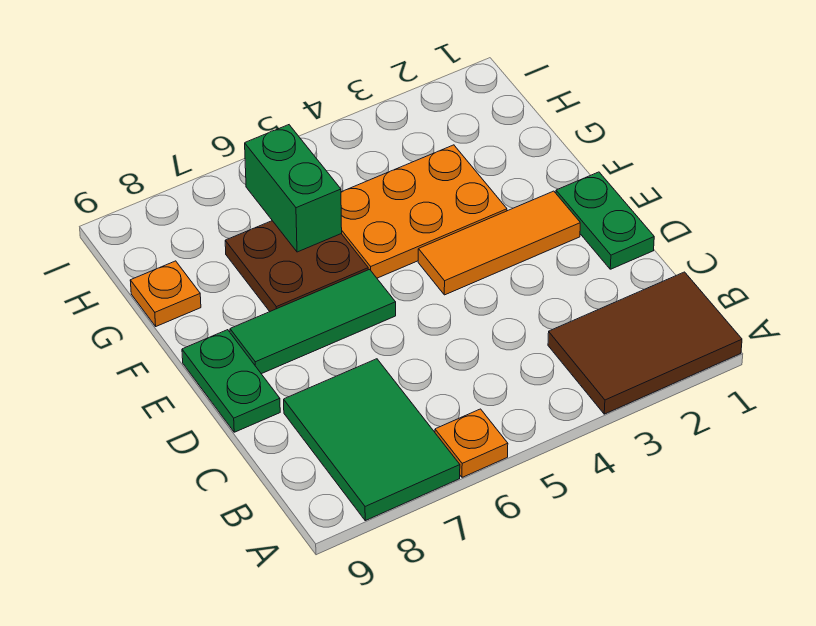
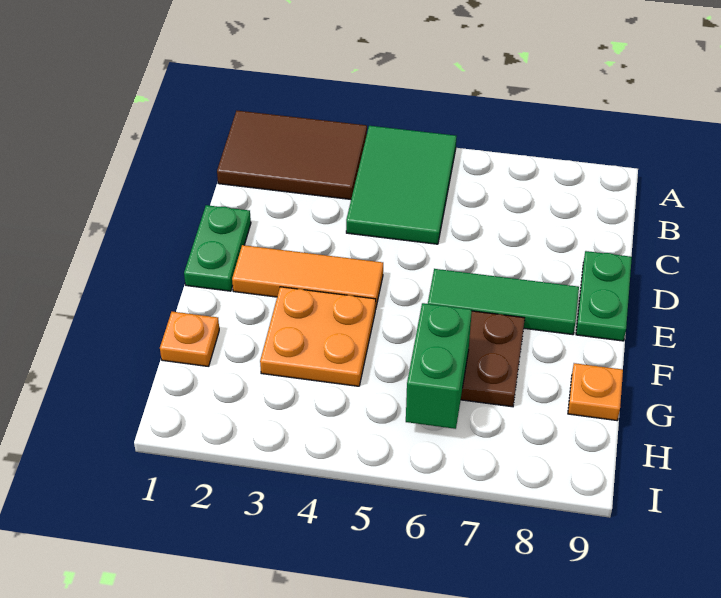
orange plate A6 level 1 -> orange plate G1 level 1
green tile A7:C8 level 1 -> green tile A4:C5 level 1
orange plate F3:G5 level 1 -> orange plate F3:G4 level 1

